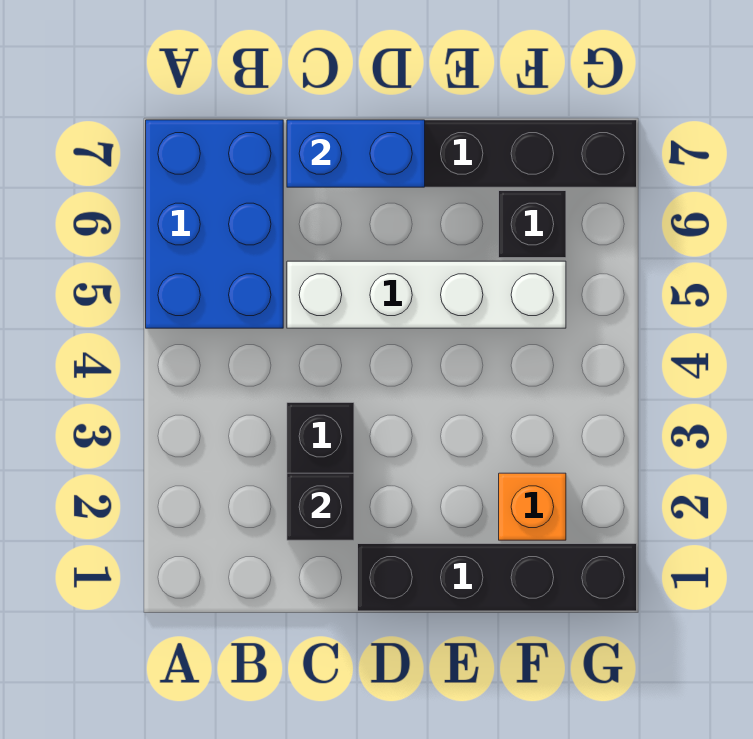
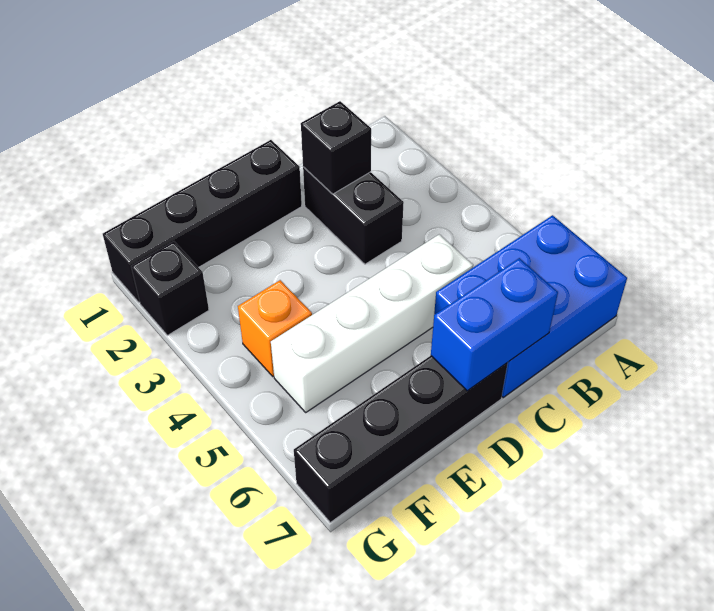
blue brick A5:B7 level 1 -> blue brick A6:C7 level 1
orange brick F2 level 1 -> orange brick F4 level 1
black brick F6 level 1 -> black brick G2 level 1

